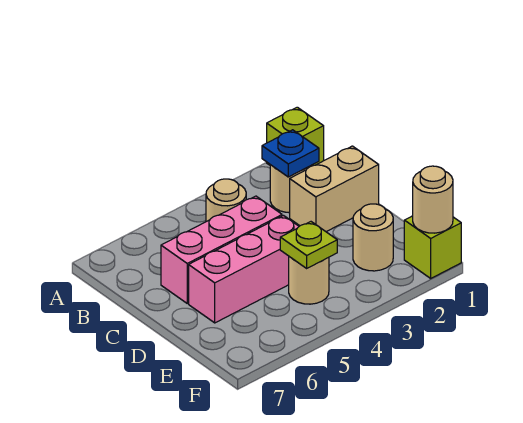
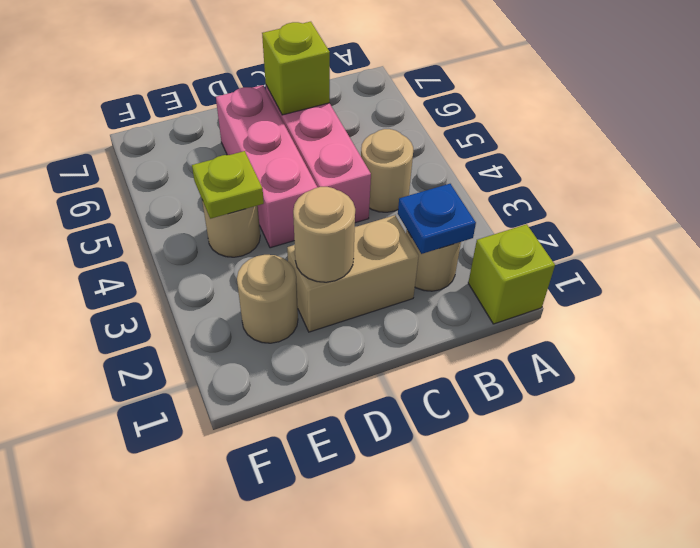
tan brick C1:C2 level 1 -> tan brick C2:D2 level 1
lime brick F1 level 1 -> lime brick C6 level 2
tan round brick F1 level 2 -> tan round brick D2 level 2

